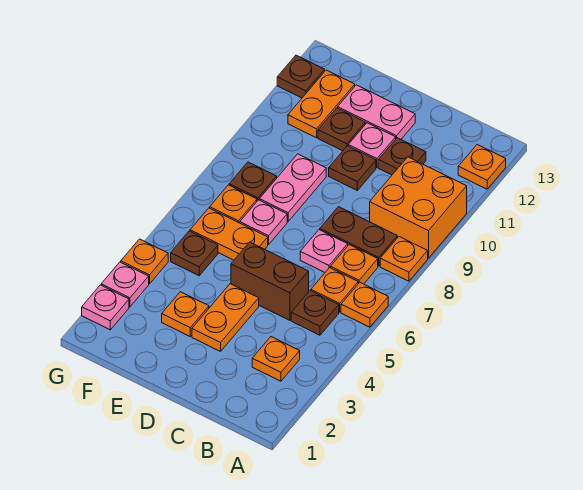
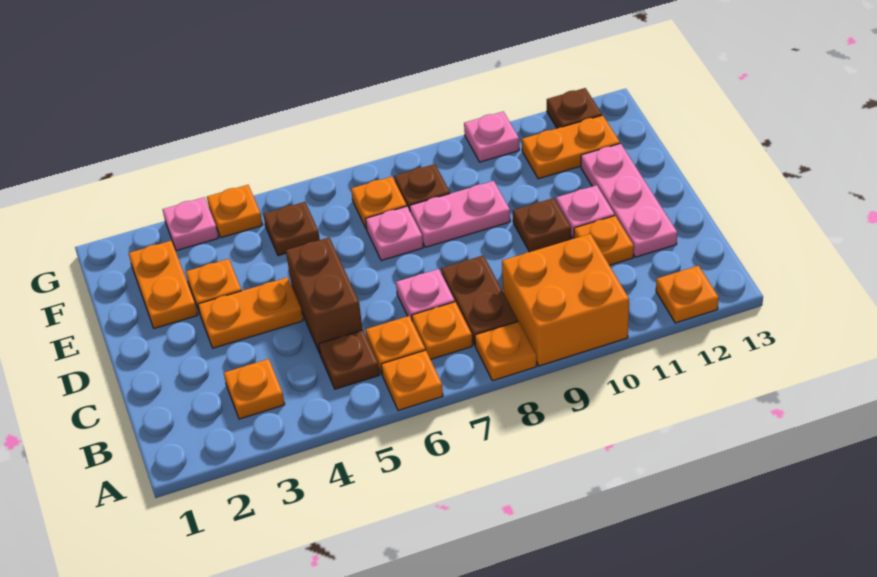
brown plate C11 level 1 -> orange plate C11 level 1
pink plate D12:E12 level 1 -> pink plate C12:E12 level 1
orange plate E6:F6 level 1 -> orange plate E2:F2 level 1
brown plate E11 level 1 -> none
pink plate G2 level 1 -> pink plate G10 level 1

